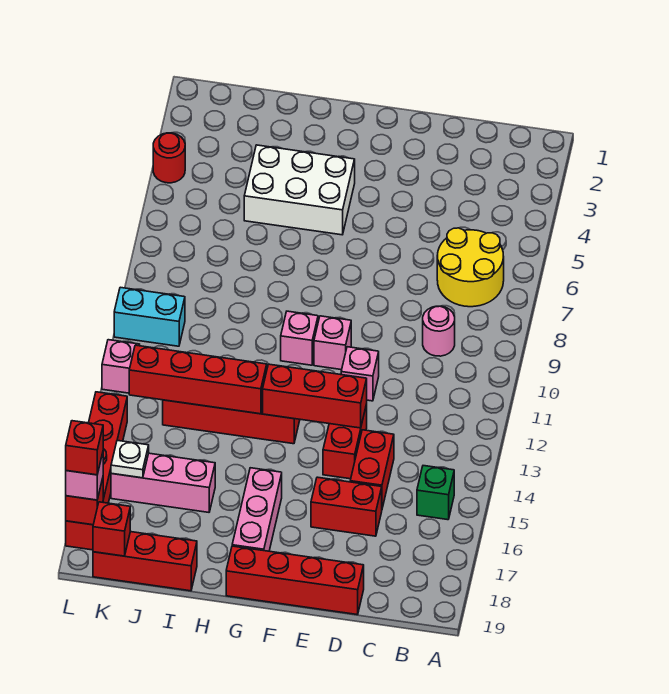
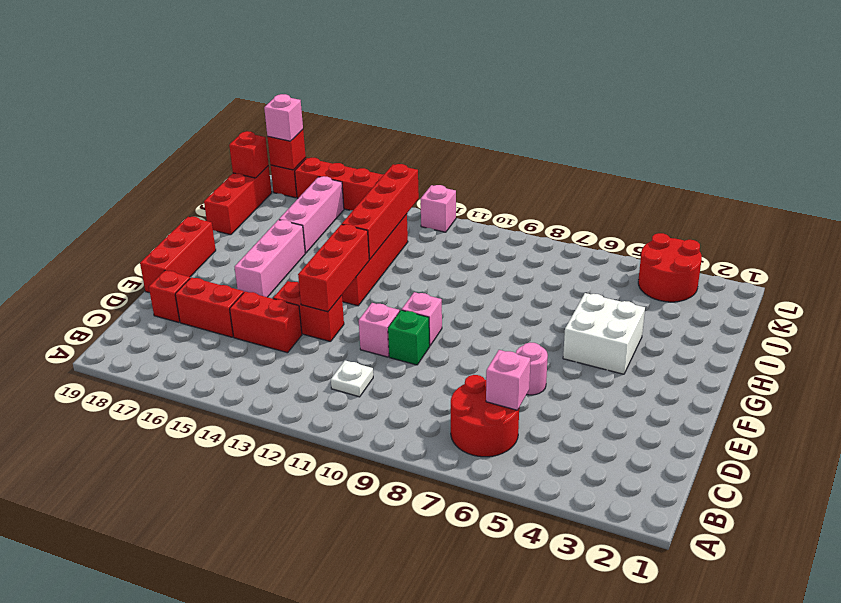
yellow round brick B6:C7 level 1 -> red round brick B6:C7 level 1
green brick B15 level 1 -> green brick E10 level 1
pink round brick C9 level 1 -> pink round brick E6 level 1
red brick D16:E16 level 1 -> red brick D16:D17 level 1
red brick D19:G19 level 1 -> red brick E19:G19 level 1
white brick G4:I5 level 1 -> white brick G4:H5 level 1
pink brick G10 level 1 -> pink brick C6 level 2
pink brick G16:G18 level 1 -> pink brick F16:H16 level 1
cyan brick K10:L10 level 1 -> none
white plate K16 level 2 -> white plate C11 level 1
red round brick L4 level 1 -> red round brick K3:L4 level 1
red brick L18 level 4 -> red brick D18 level 1

